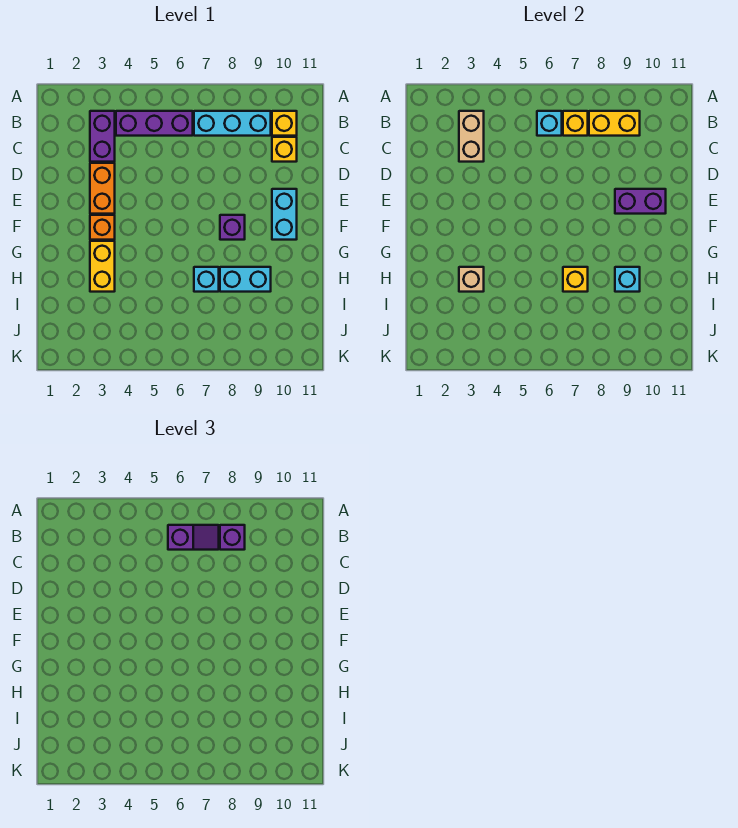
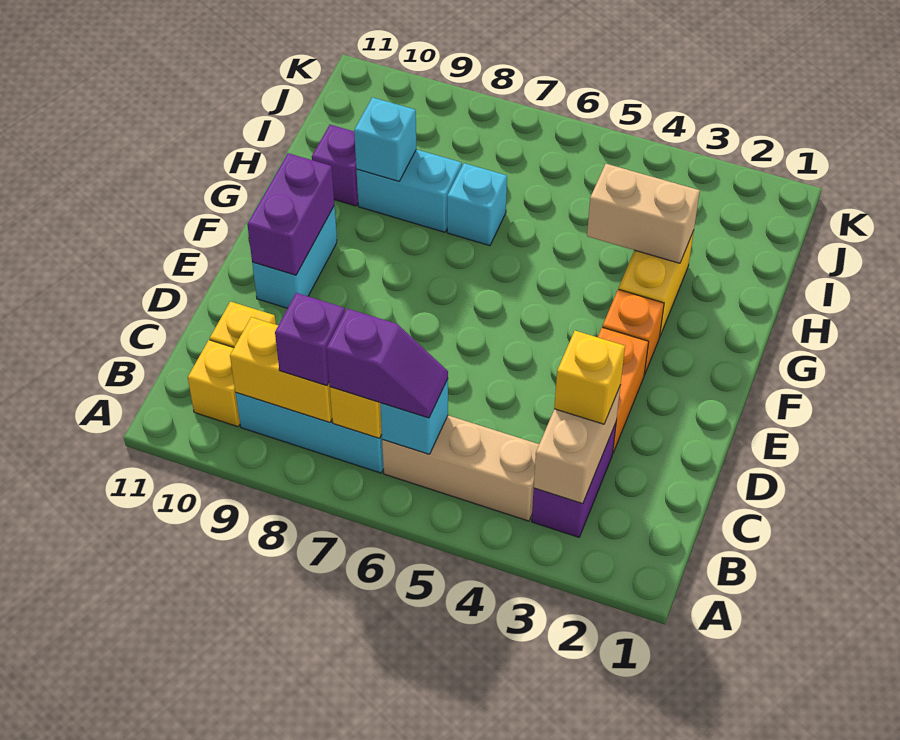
purple brick B4:B6 level 1 -> tan brick B4:B6 level 1
purple slope B6:B7 level 3 top 6 -> purple slope B6:B7 level 3 top 7
purple brick E9:E10 level 2 -> purple brick E10:F10 level 2
purple brick F8 level 1 -> purple brick H10 level 1
tan brick H3 level 2 -> tan brick H3:H4 level 2
yellow brick H7 level 2 -> yellow brick C3 level 3

